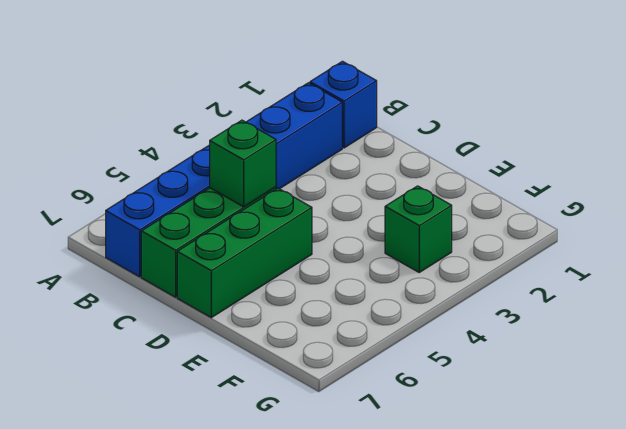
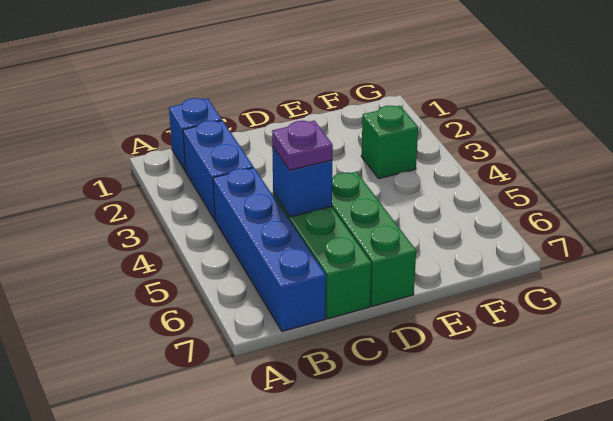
green brick C5 level 2 -> blue brick C5 level 2
none -> purple plate C5 level 3

